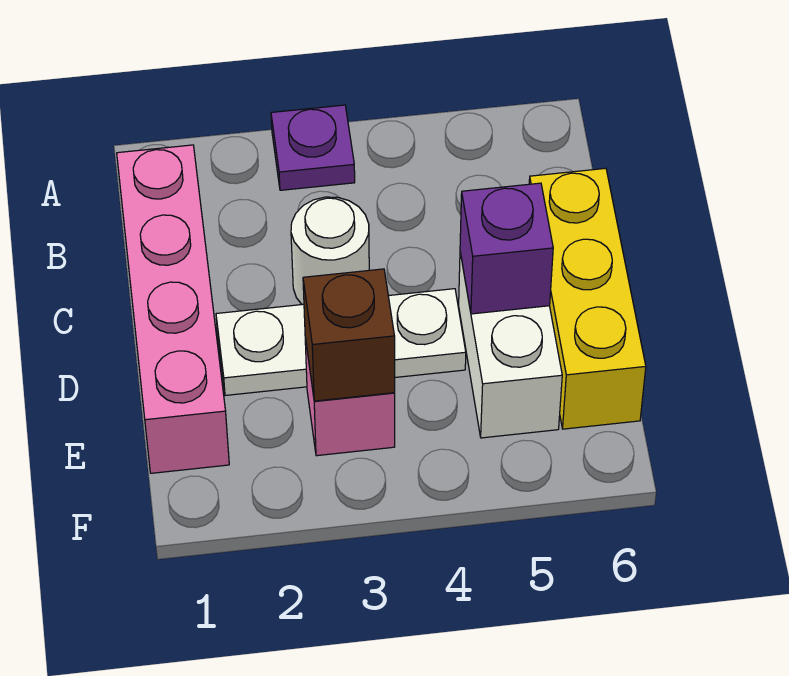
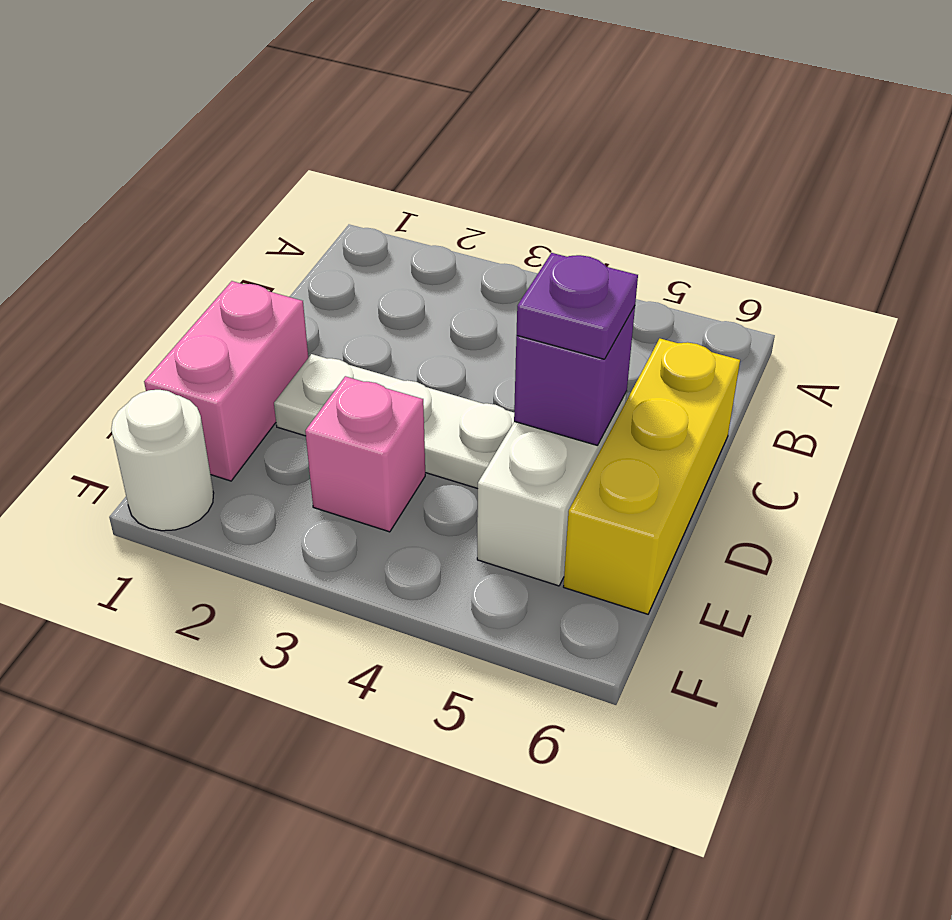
purple plate A3 level 1 -> purple plate D5 level 3
pink brick B1:E1 level 1 -> pink brick D1:E1 level 1
white round brick C3 level 1 -> white round brick F1 level 1
brown brick E3 level 2 -> none

